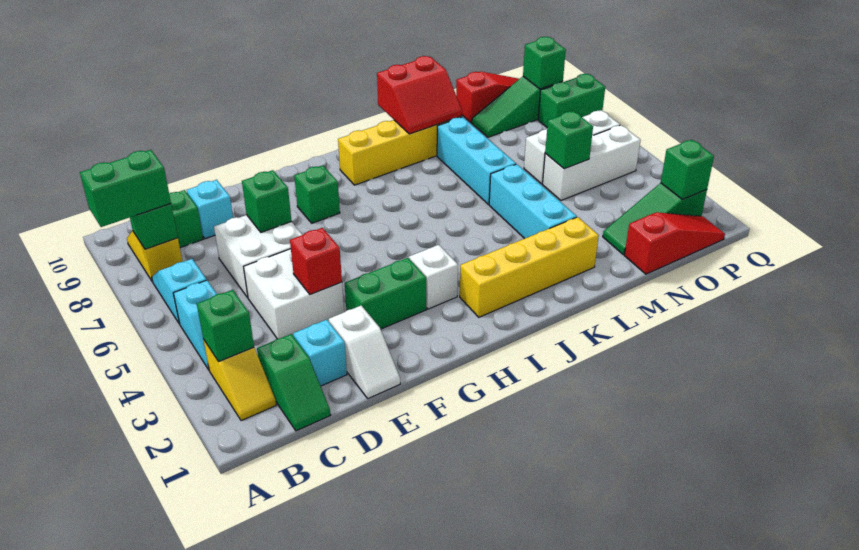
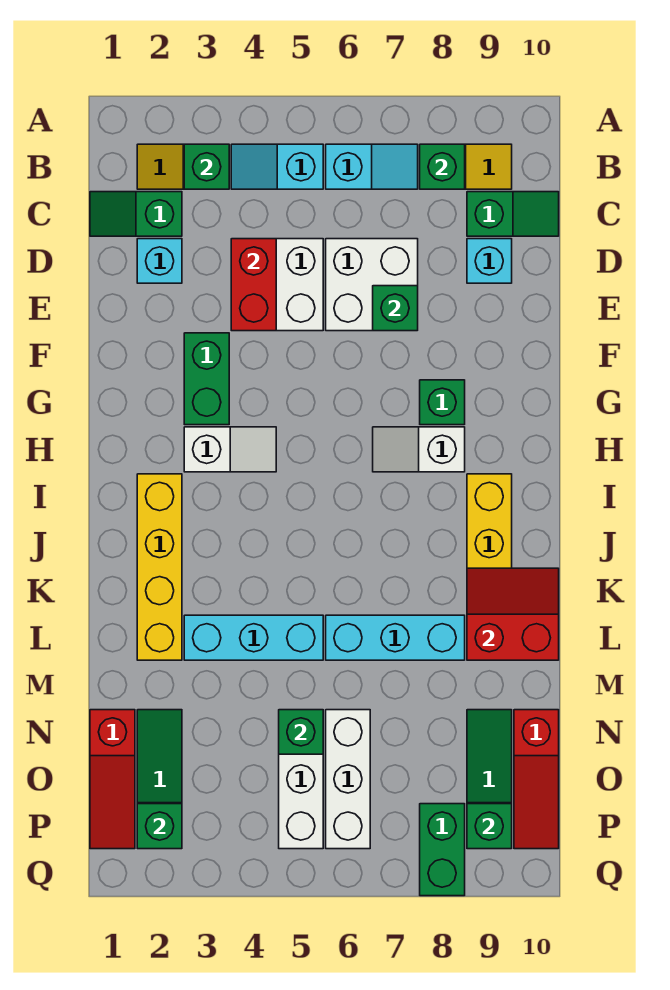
green brick A8:B8 level 3 -> none
white slope E1:E2 level 1 top 2 -> white slope H7:H8 level 1 top 8
red brick E4 level 2 -> red brick D4:E4 level 2
red slope K9:L10 level 2 top 10 -> red slope K9:L10 level 2 top L

